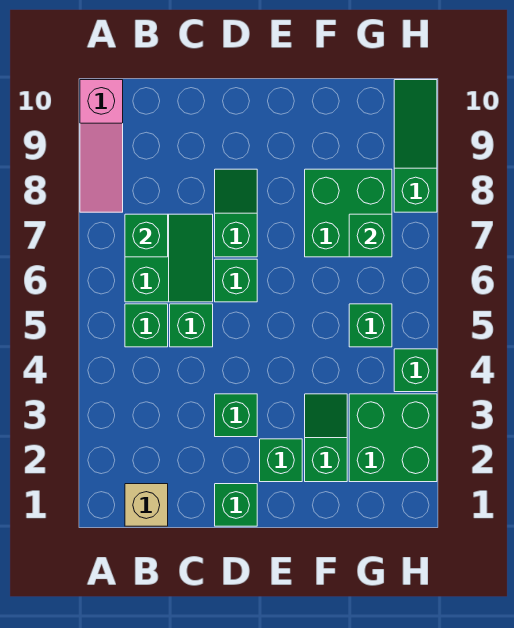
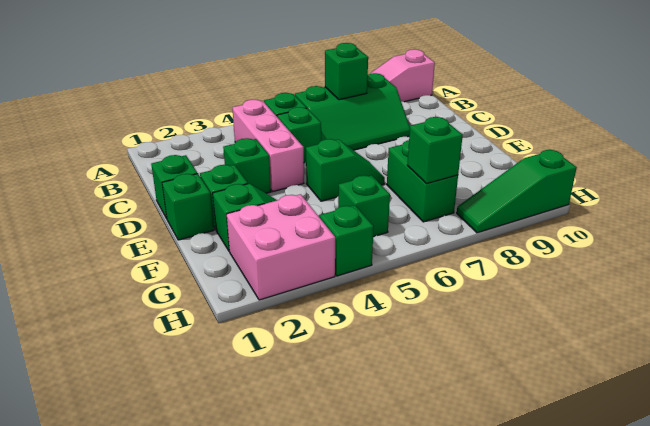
tan brick B1 level 1 -> none
none -> pink brick B4:D4 level 1
green slope B6:C7 level 1 top B -> green slope B6:C8 level 1 top B
green brick D6 level 1 -> green brick E1 level 1
green slope D7:D8 level 1 top 7 -> green slope E5:E6 level 1 top 5
green brick F7:G8 level 1 -> green brick F7:G7 level 1
green brick G2:H3 level 1 -> pink brick G2:H3 level 1
green slope H8:H10 level 1 top 8 -> green slope H8:H10 level 1 top 10

